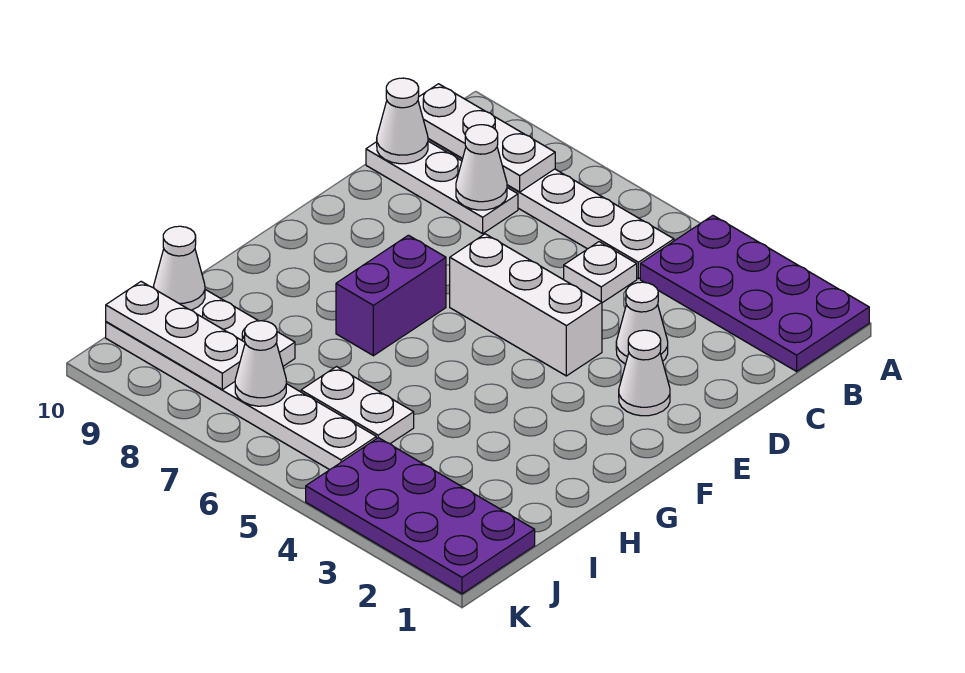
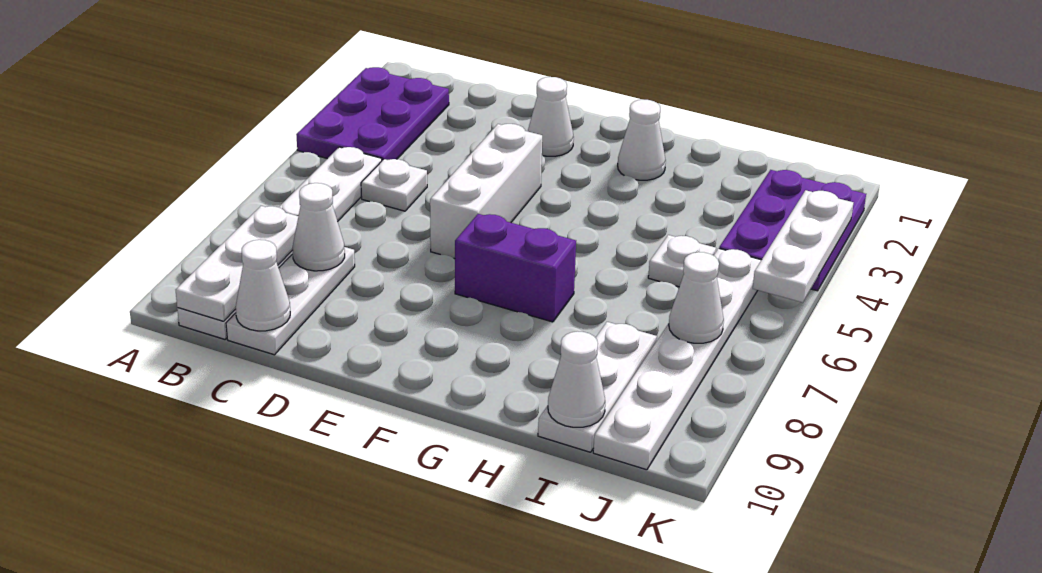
purple plate A1:B4 level 1 -> purple plate A2:B4 level 1
white cone D3 level 1 -> white cone G2 level 1
white plate I5:I6 level 1 -> white plate I5 level 1
purple plate J1:K4 level 1 -> purple plate J2:K4 level 1
white plate J8:J10 level 2 -> white plate K3:K5 level 2

